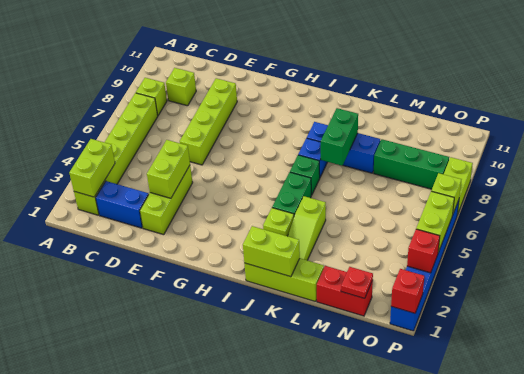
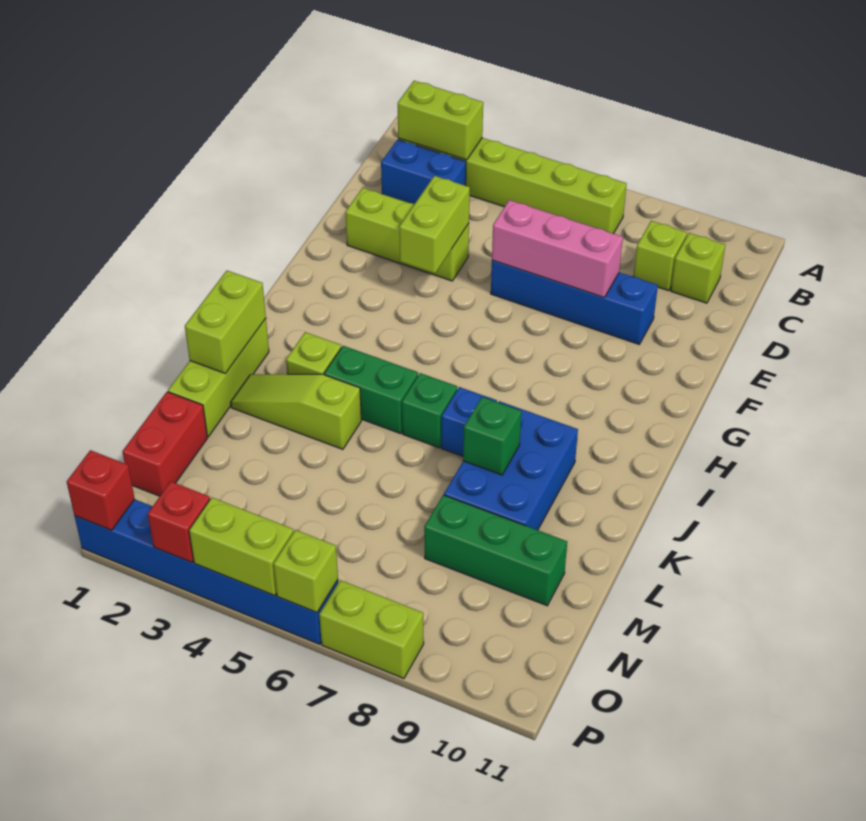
lime brick B8 level 1 -> lime brick C10 level 1
blue brick C2:D2 level 1 -> blue brick C2:C3 level 1
lime brick E3:E4 level 2 -> lime brick E4:F4 level 2
lime brick E6:E9 level 1 -> blue brick E6:E9 level 1
none -> pink brick E6:E8 level 2
blue brick J8:L8 level 1 -> blue brick J8:L9 level 1
green brick K7:K8 level 2 -> green brick K8 level 2
green brick M8:O8 level 1 -> green brick M8:M10 level 1
red plate N1 level 2 -> none

